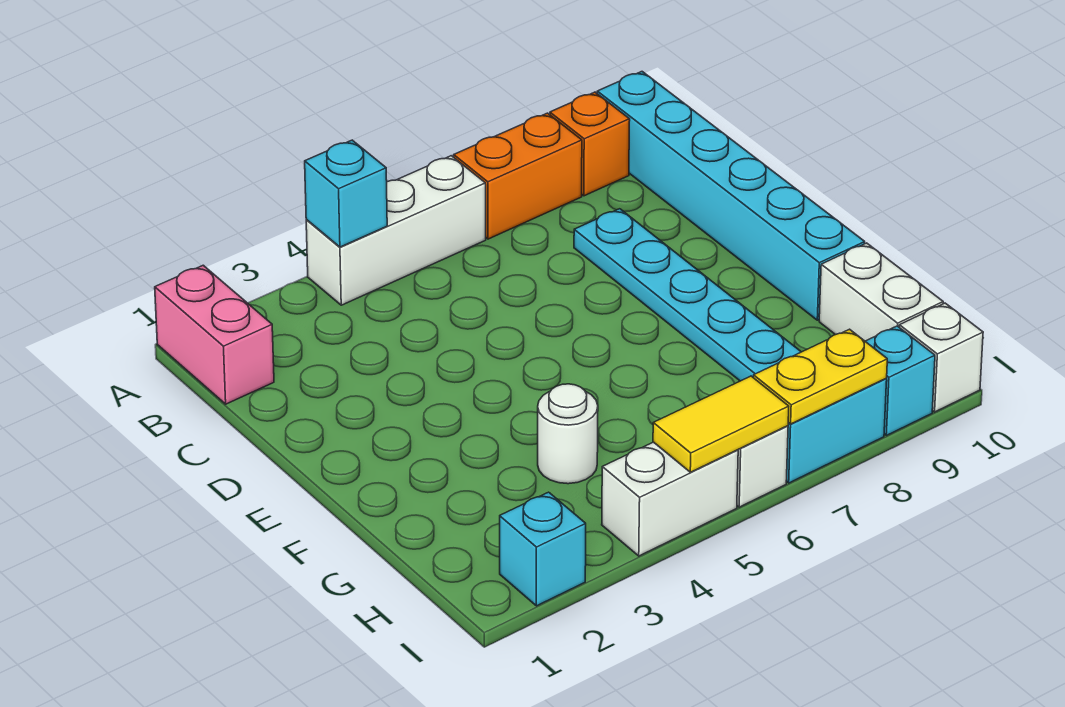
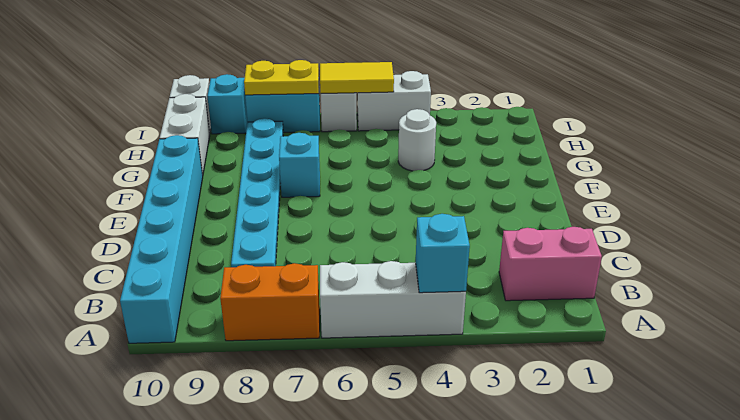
pink brick A1:B1 level 1 -> pink brick B1:B2 level 1
orange brick A9 level 1 -> none
cyan brick I2 level 1 -> cyan brick F7 level 1

